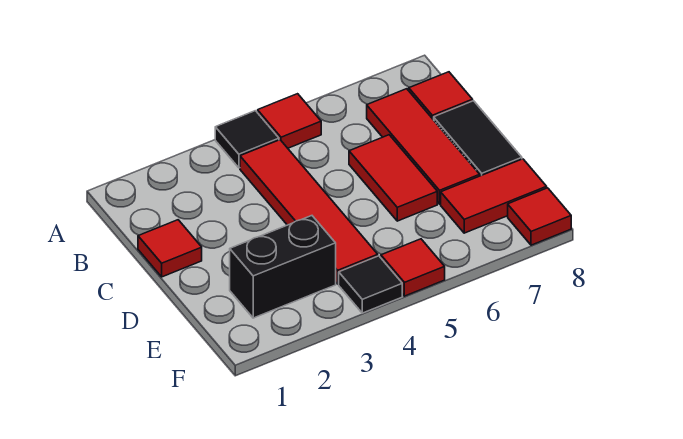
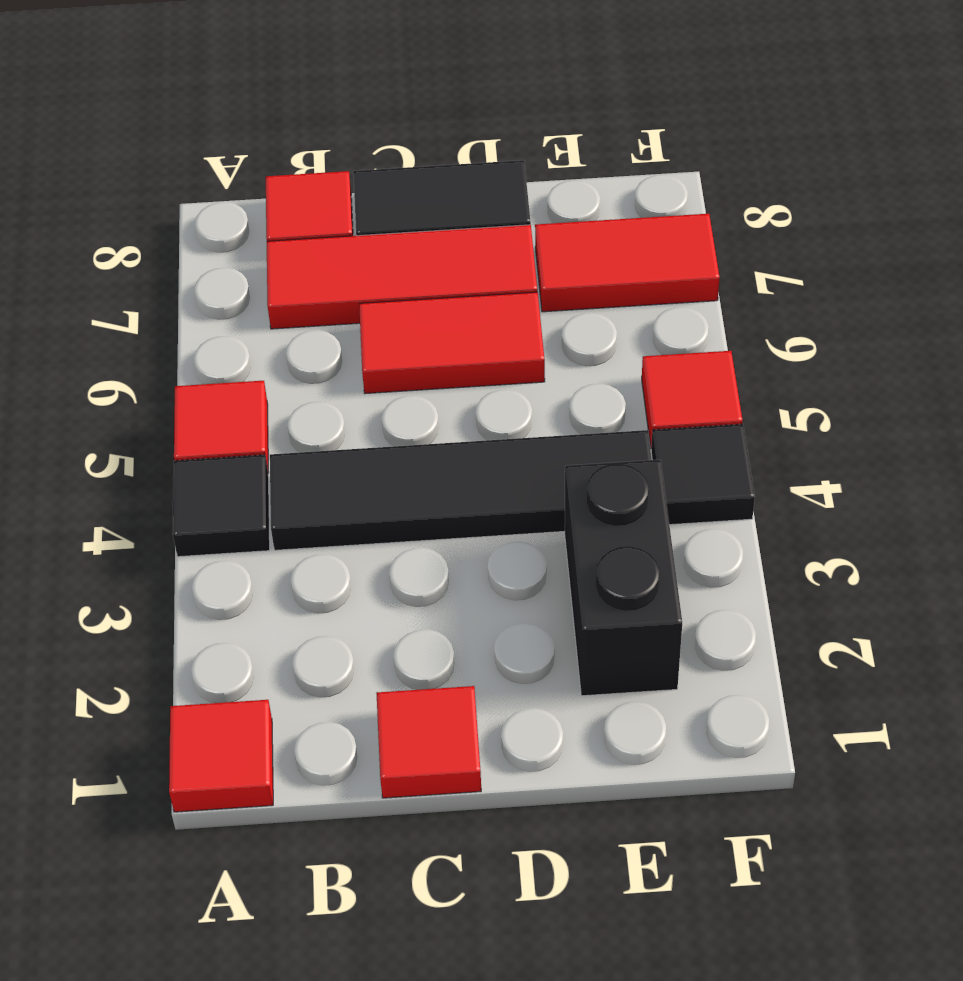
red tile B4:E4 level 1 -> black tile B4:E4 level 1
red tile E7:E8 level 1 -> red tile E7:F7 level 1
red tile F8 level 1 -> red tile A1 level 1

